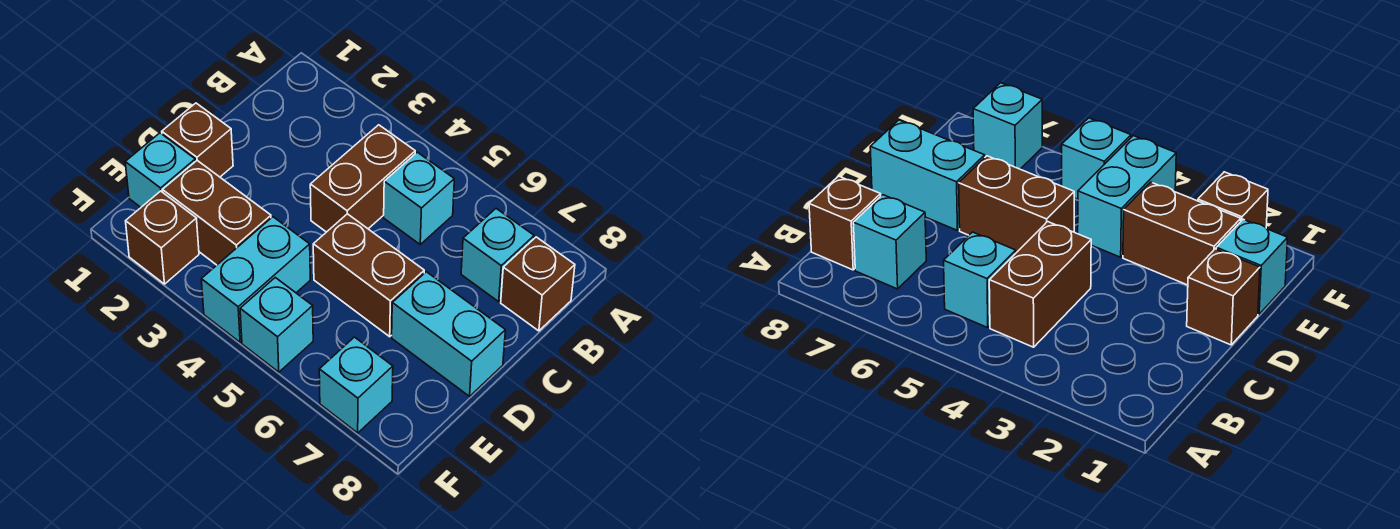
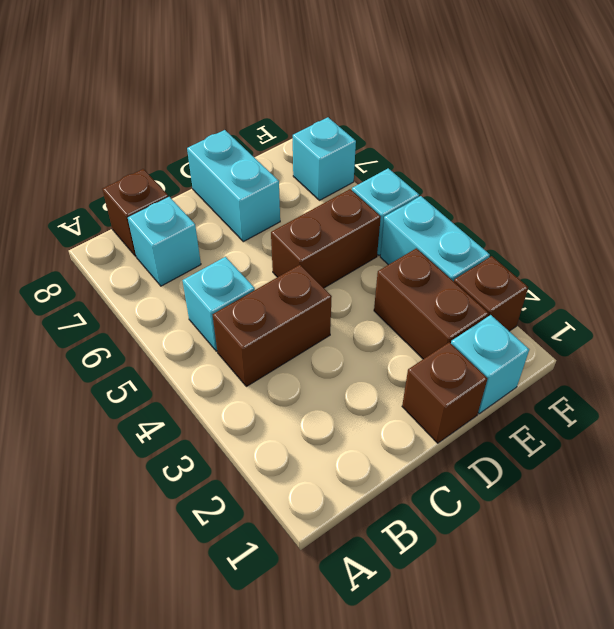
brown brick D5:D6 level 1 -> brown brick D5:E5 level 1
cyan brick E4:F4 level 1 -> cyan brick F3:F4 level 1

